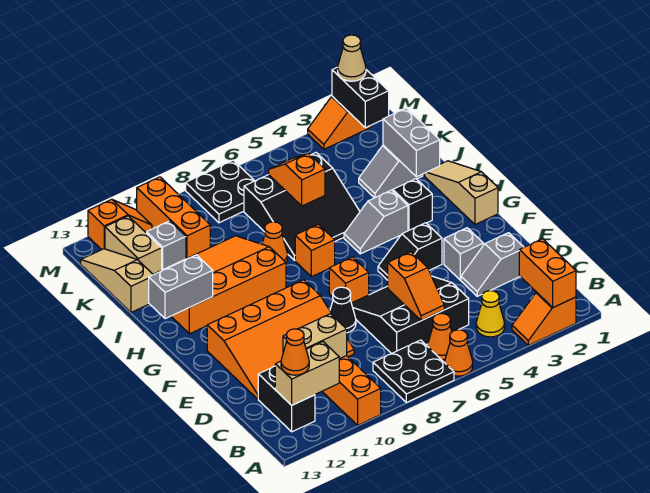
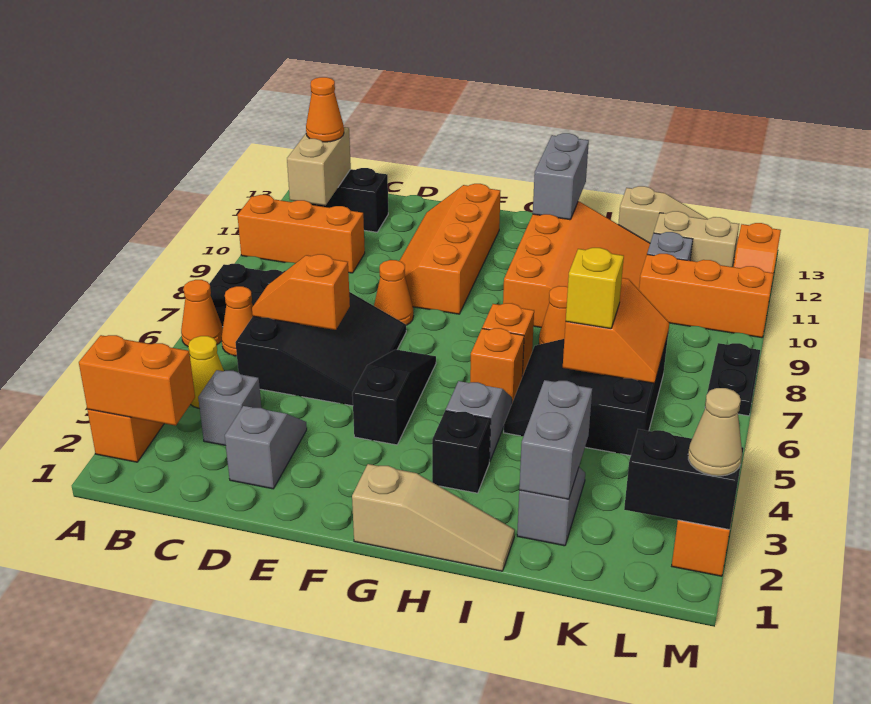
tan brick C10:C11 level 2 -> none
orange slope D9:F12 level 1 top F -> orange slope E9:F12 level 1 top F
grey brick E3 level 1 -> grey brick C3 level 1
black cone E8 level 1 -> orange cone E8 level 1
black slope F4:F5 level 1 top 4 -> black slope F4:F6 level 1 top 4
orange brick F7 level 1 -> orange brick H6 level 1
grey brick I2:J2 level 2 -> grey brick J2:J3 level 2
orange slope J6:K6 level 2 top J -> orange slope J6:K7 level 2 top J
none -> yellow brick J6 level 3
black plate L7:M8 level 1 -> black plate M7:M8 level 1

